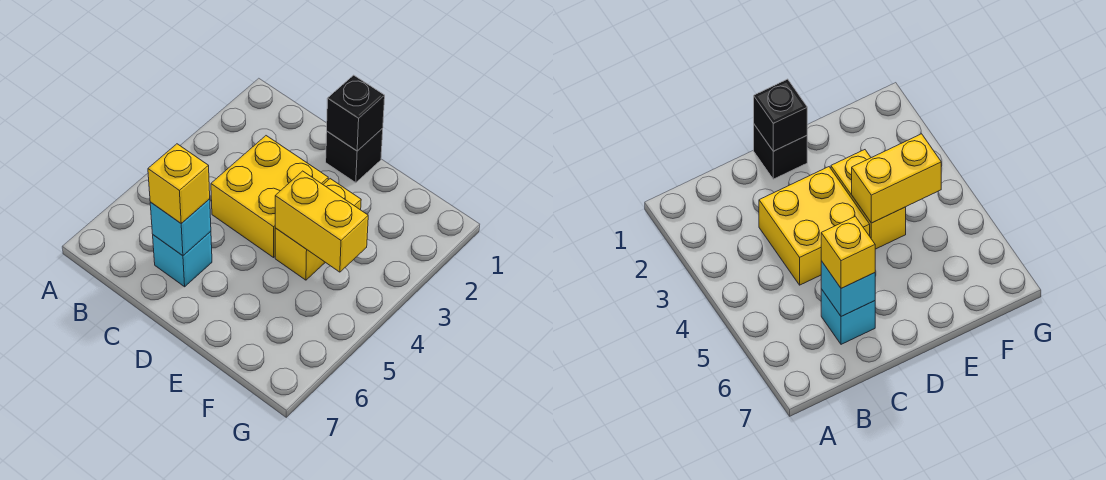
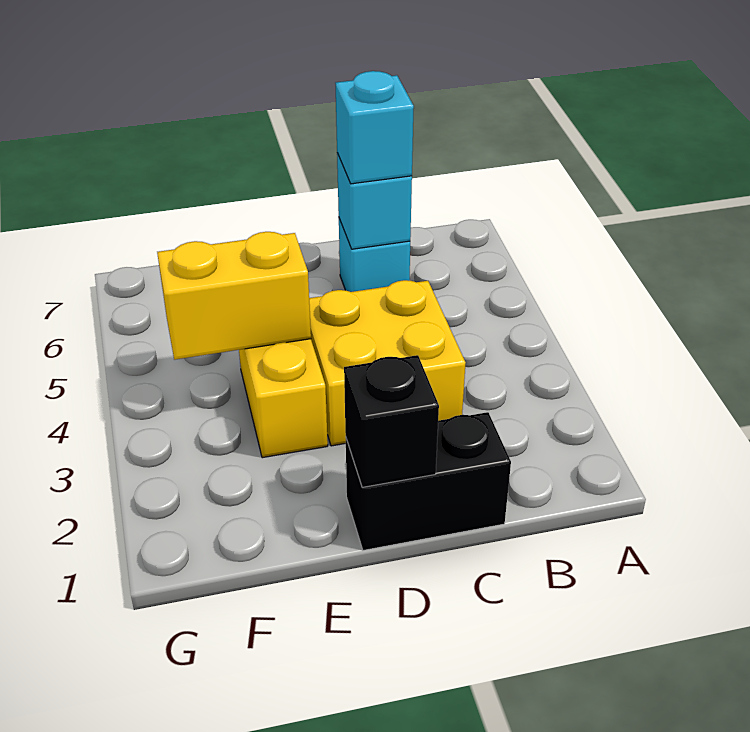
yellow brick C6 level 3 -> cyan brick C6 level 3
black brick D1 level 1 -> black brick C1:D1 level 1

